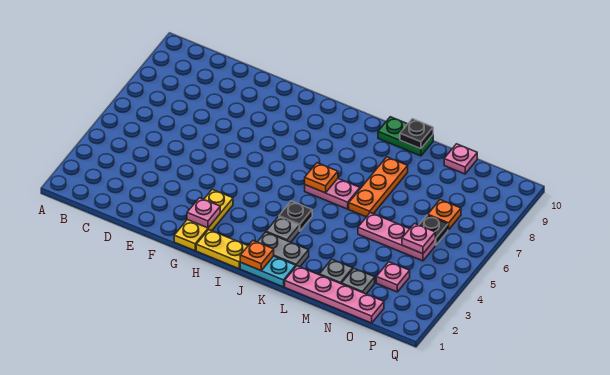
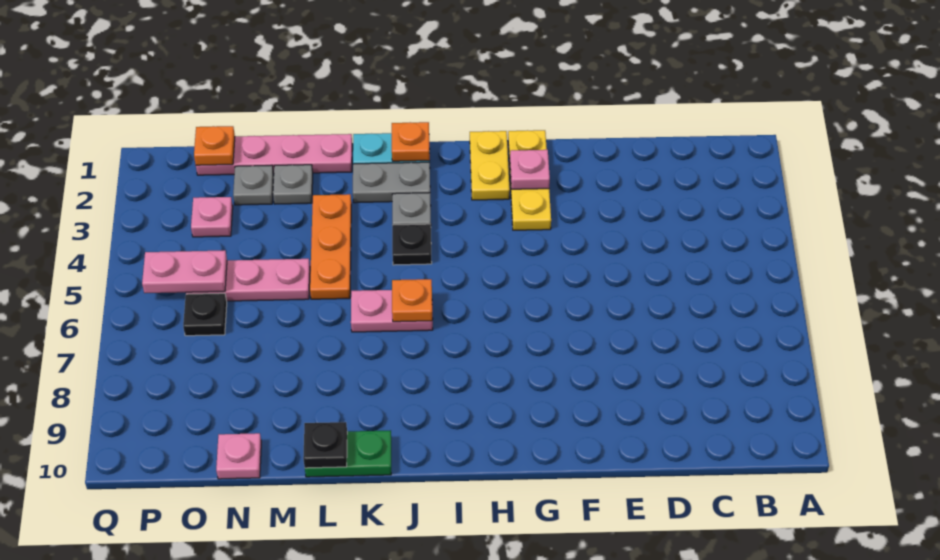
yellow plate H1:I1 level 1 -> yellow plate H1:H2 level 1
orange plate L6:L8 level 1 -> orange plate L3:L5 level 1
pink plate O5 level 2 -> pink plate O5:P5 level 2
orange plate O7 level 1 -> orange plate O1 level 2

